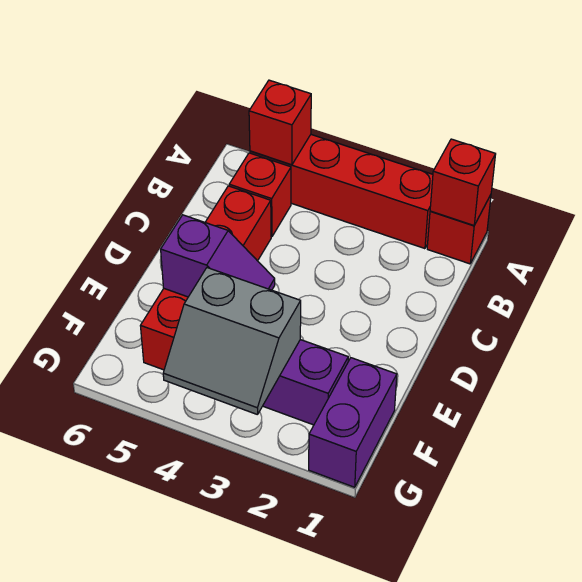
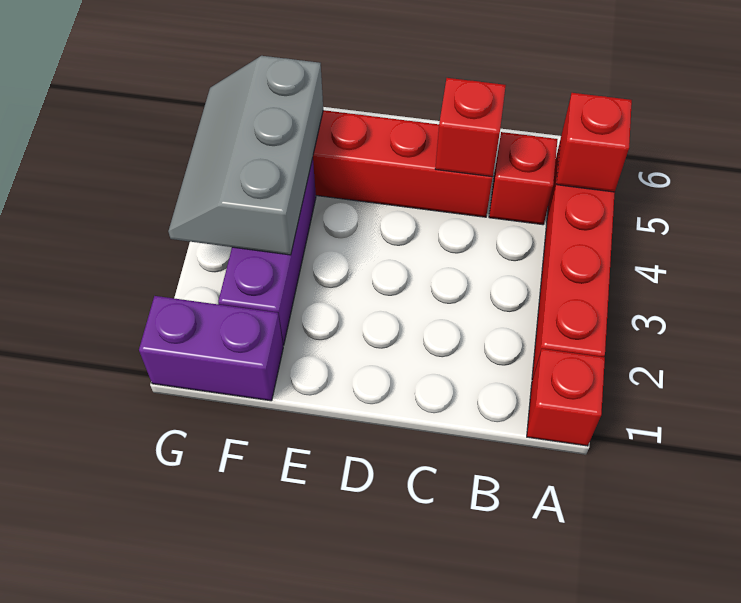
red brick A1 level 2 -> red brick C5 level 2
purple slope E4:E5 level 2 top 5 -> none
grey slope F3:G4 level 2 top F -> grey slope F3:G5 level 2 top F

